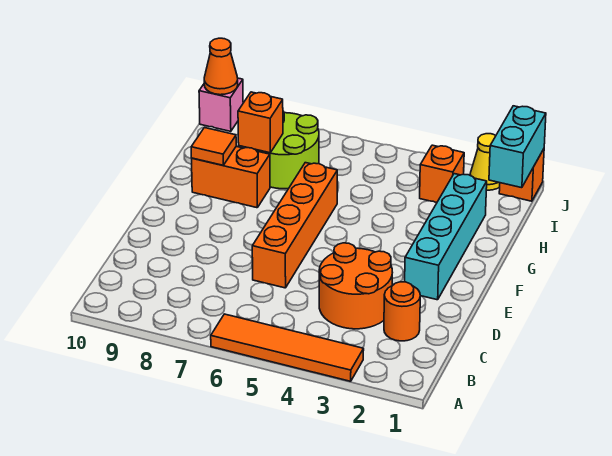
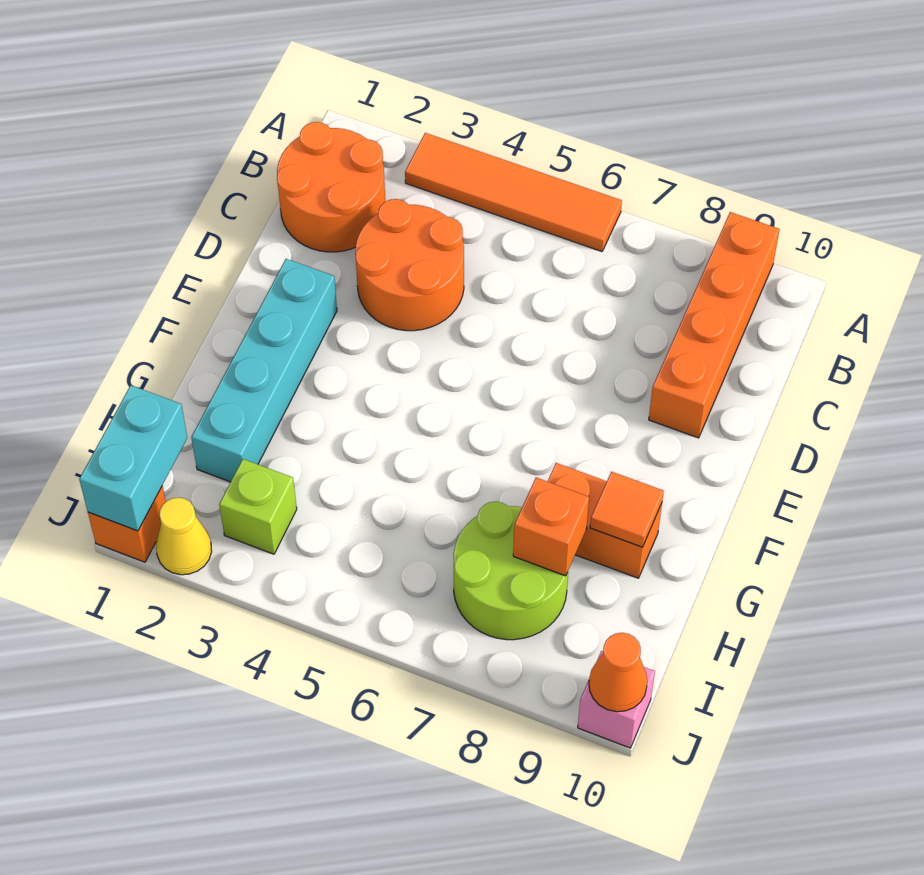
orange round brick C2 level 1 -> orange round brick B1:C2 level 1
orange brick D6:G6 level 1 -> orange brick A9:D9 level 1
orange brick I3 level 1 -> lime brick I3 level 1

